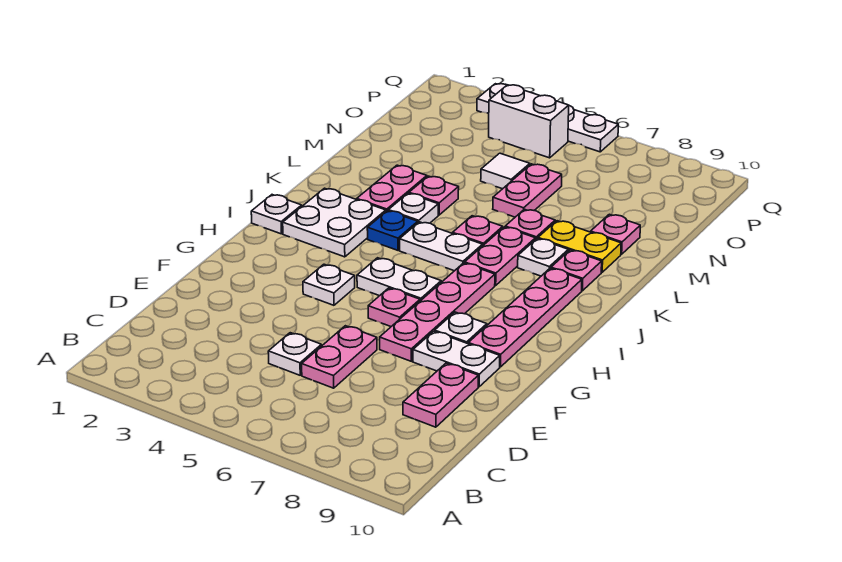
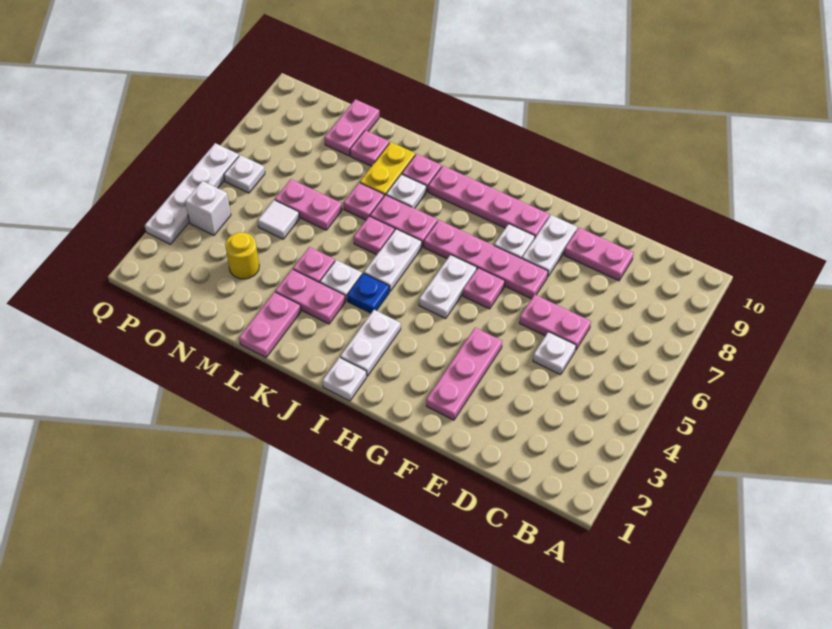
none -> pink plate F2:F4 level 1
white plate G4 level 1 -> white plate P6 level 1
white plate I2:J3 level 1 -> white plate I2:I3 level 1
none -> pink plate L1:L2 level 1
none -> yellow round brick N3 level 1
none -> pink plate N9:N10 level 1
white brick P4:P5 level 1 -> white brick P4 level 1

